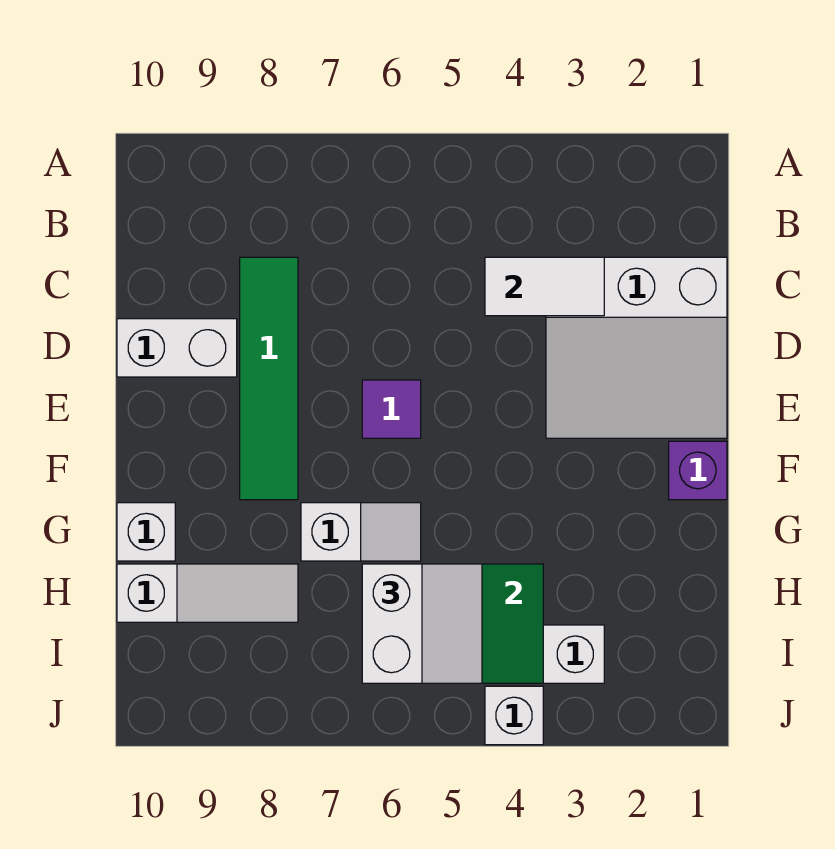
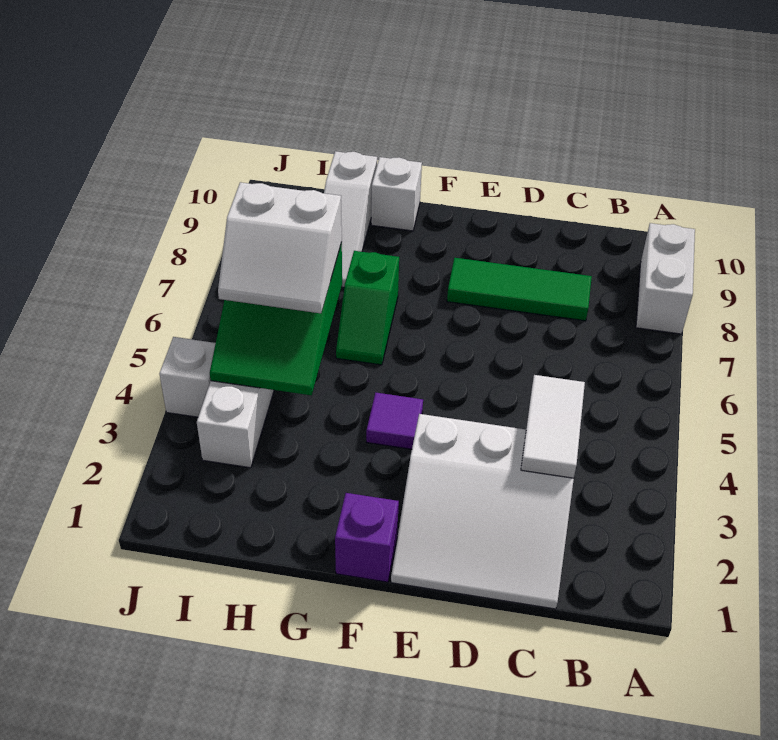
white slope C1:E3 level 1 top C -> white slope C1:E3 level 1 top 3
green tile C8:F8 level 1 -> green tile C8:E8 level 1
white brick D9:D10 level 1 -> white brick A8:A9 level 1
purple tile E6 level 1 -> purple tile F4 level 1
white slope G6:G7 level 1 top 7 -> green slope G6:G7 level 1 top 7

